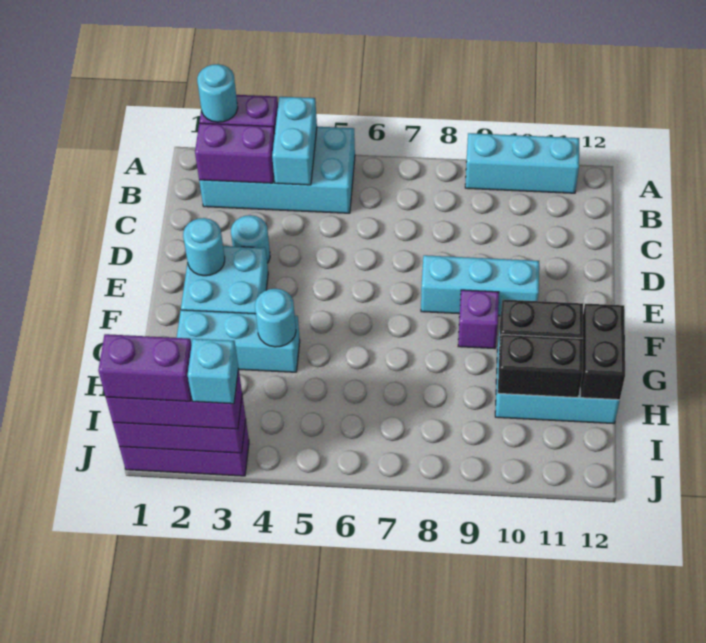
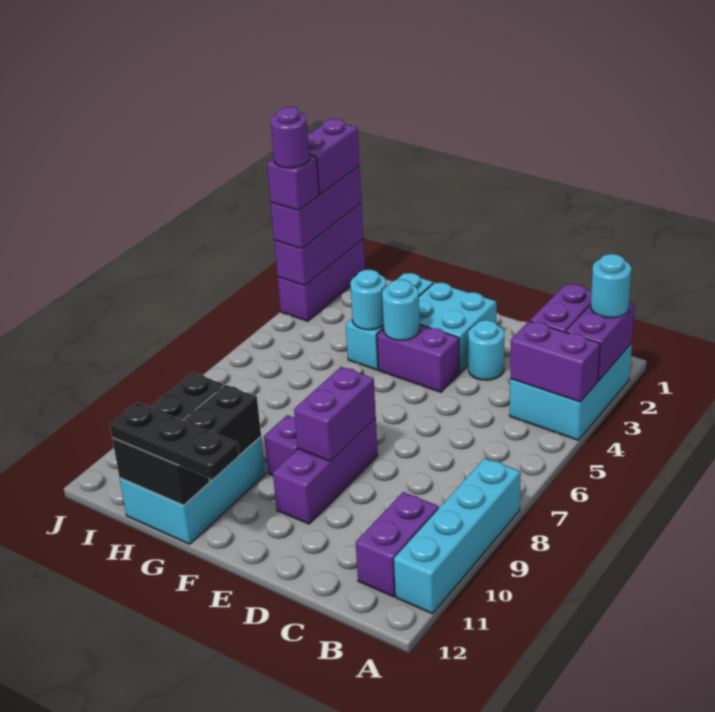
cyan brick A2:B5 level 1 -> cyan brick A2:B4 level 1
cyan brick A4:B4 level 2 -> purple brick A4:B4 level 2
cyan brick A9:A11 level 1 -> cyan brick A8:A11 level 1
none -> purple brick B10:B11 level 1
cyan round brick E2 level 2 -> cyan round brick F4 level 2
none -> purple brick E4:F4 level 1
cyan brick E8:E10 level 1 -> purple brick E8:E10 level 1
none -> purple brick E8:E9 level 2
none -> black plate F12:H12 level 3
cyan brick J3 level 4 -> purple brick J3 level 4
none -> purple round brick J3 level 5

